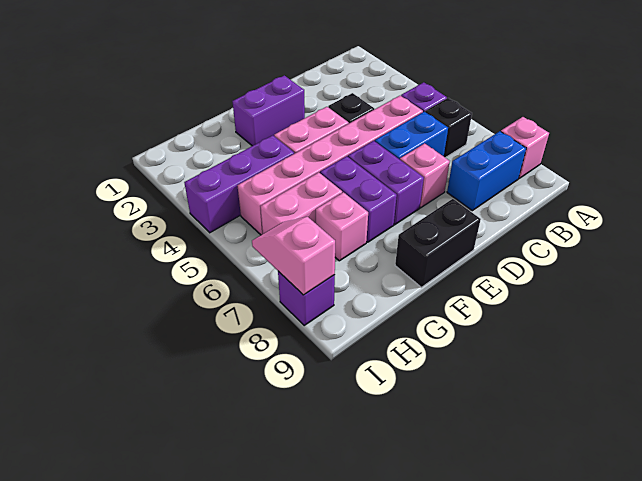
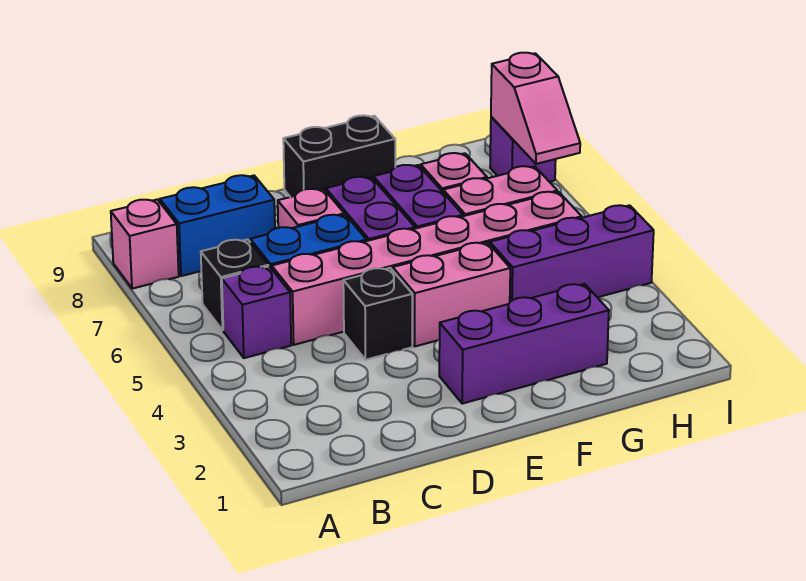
purple brick E2:F2 level 1 -> purple brick E2:G2 level 1

